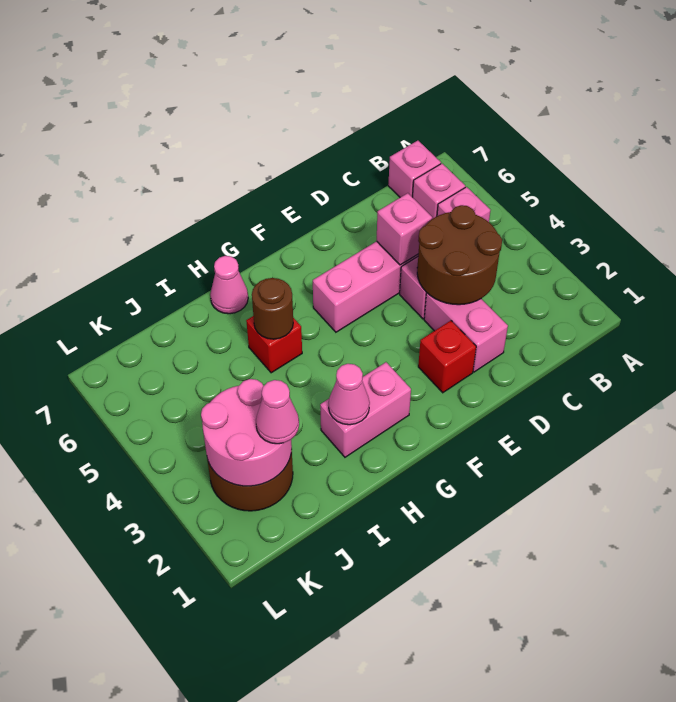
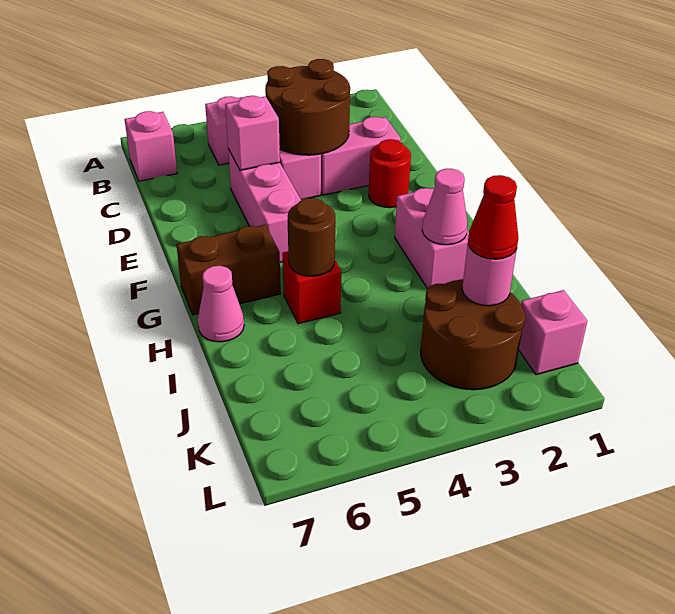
pink brick B6 level 1 -> pink brick K1 level 1
red brick E2 level 1 -> red round brick E2 level 1
none -> brown brick G6:G7 level 1
pink round brick J2:K3 level 2 -> pink round brick J2 level 2
pink cone J2 level 3 -> red cone J2 level 3

